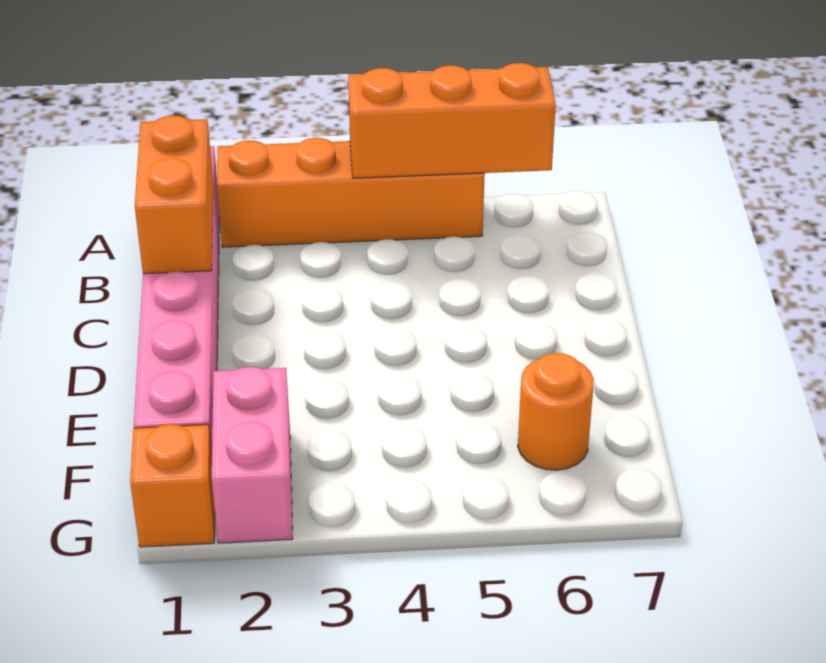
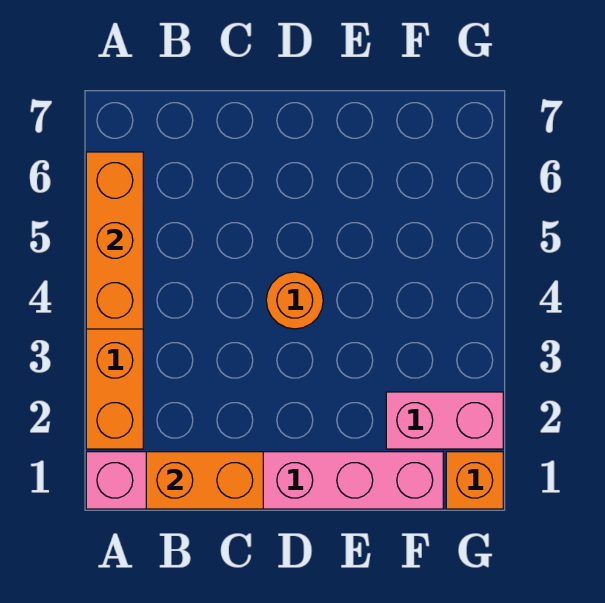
orange round brick F6 level 1 -> orange round brick D4 level 1

